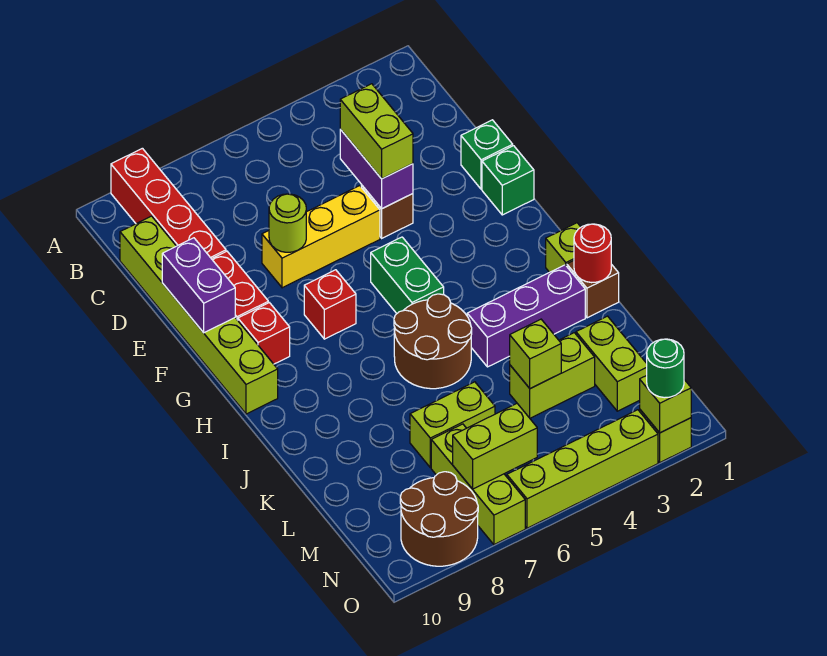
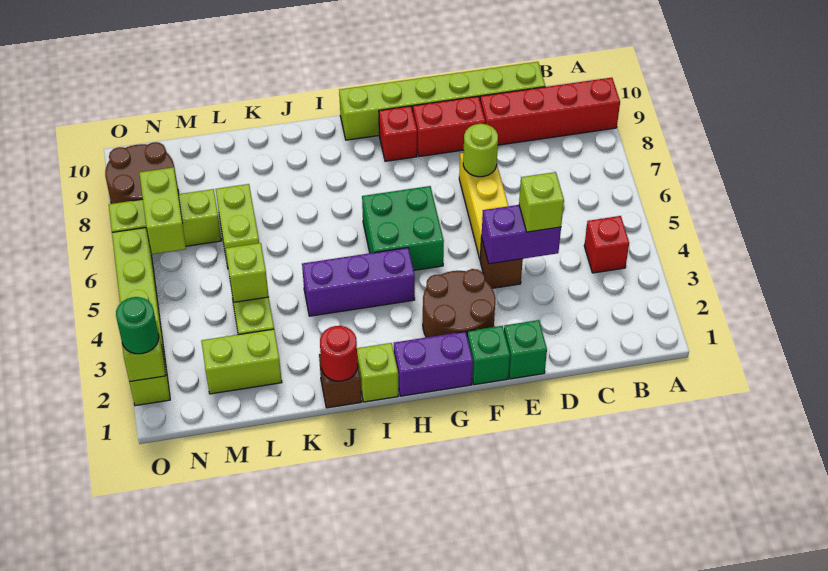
lime brick D4:E4 level 3 -> lime brick D4 level 3
purple brick E10:F10 level 2 -> purple brick G1:H1 level 1
green brick G5:H5 level 1 -> green brick G5:H6 level 1
red brick G7 level 1 -> red brick B4 level 1
brown round brick I5:J6 level 1 -> brown round brick F2:G3 level 1
purple brick J2:J4 level 1 -> purple brick H4:J4 level 1

